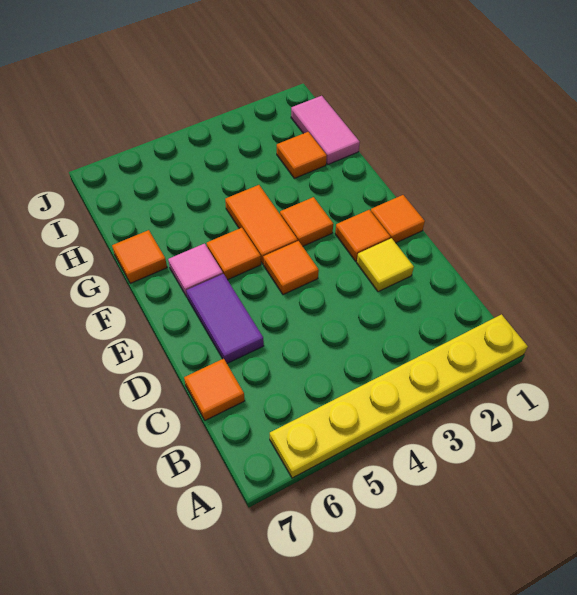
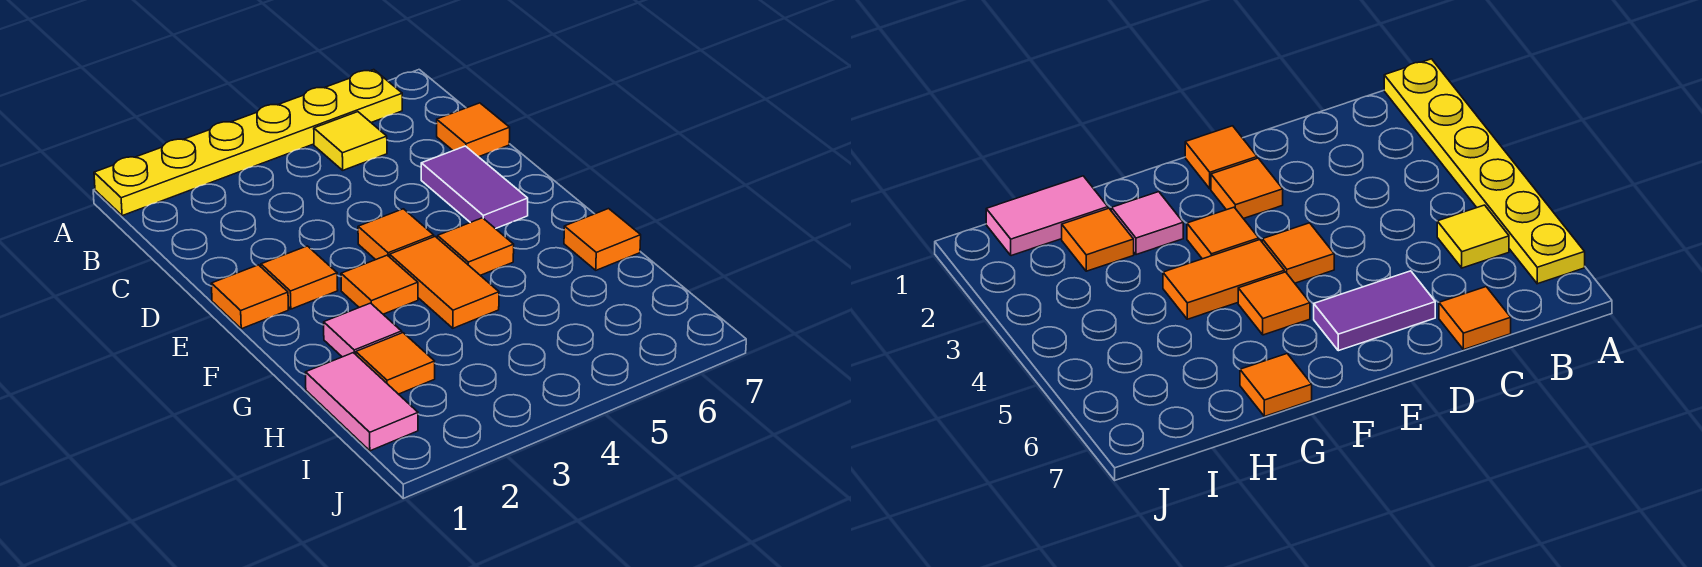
yellow tile D2 level 1 -> yellow tile B5 level 1
pink tile F6 level 1 -> pink tile G2 level 1

